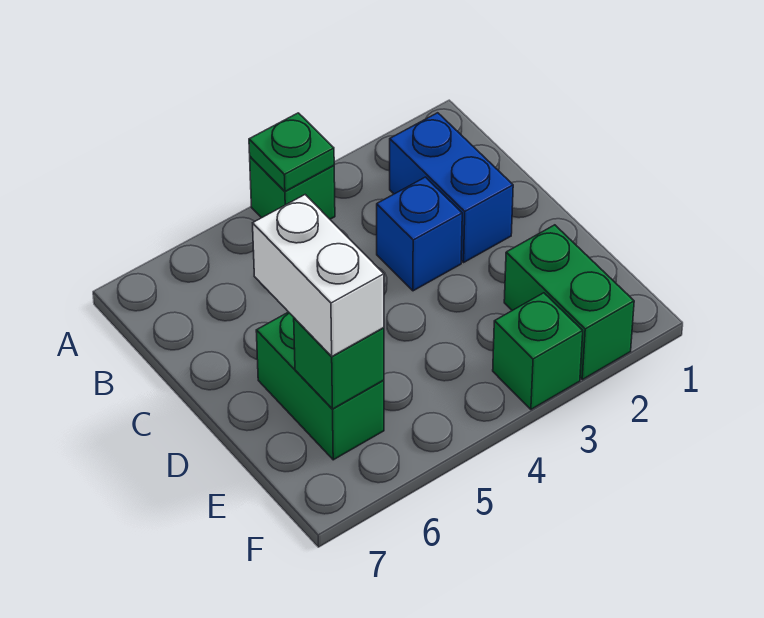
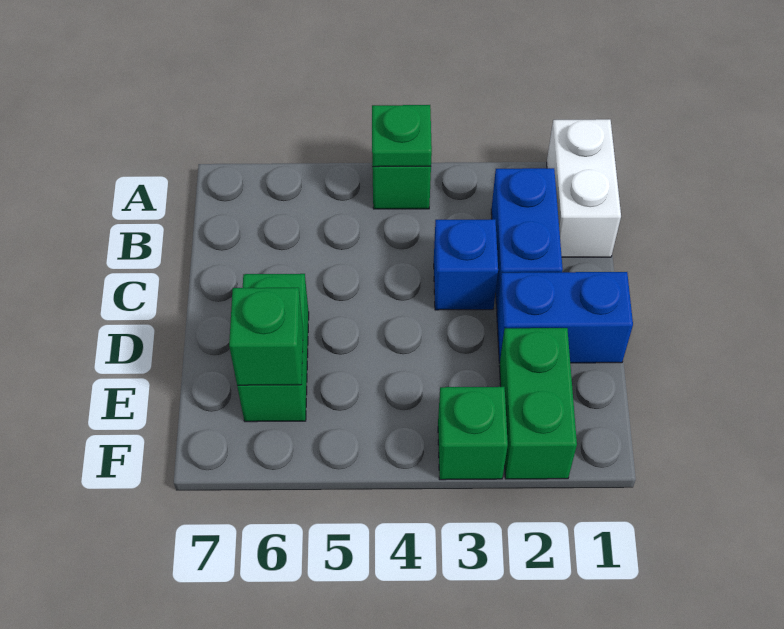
none -> blue brick D1:D2 level 1
white brick D6:E6 level 3 -> white brick A1:B1 level 1

